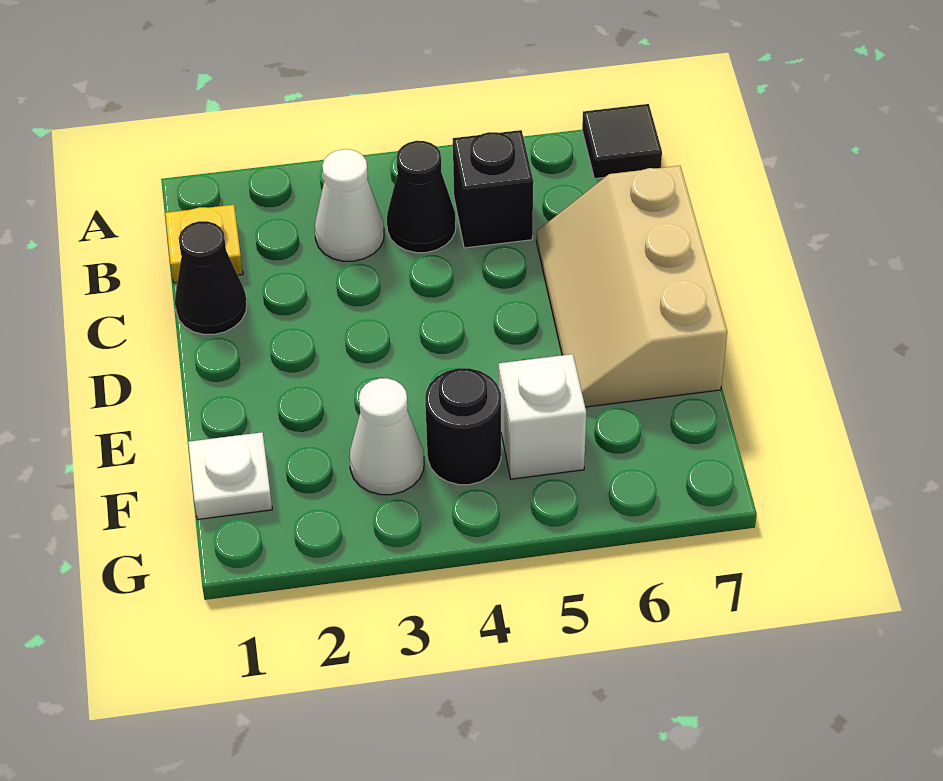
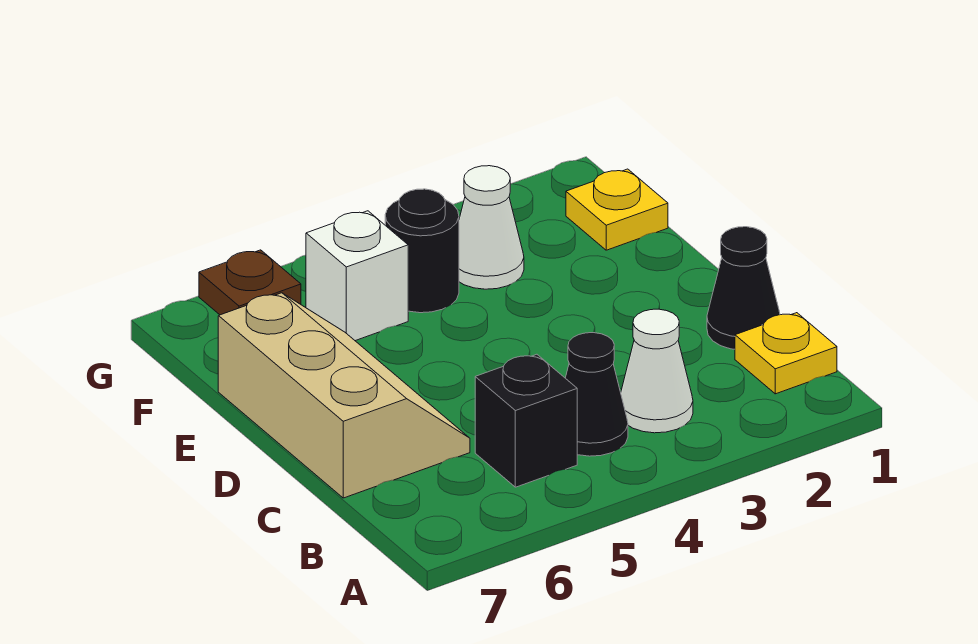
black tile A7 level 1 -> none
white plate F1 level 1 -> yellow plate F1 level 1
none -> brown plate G6 level 1

